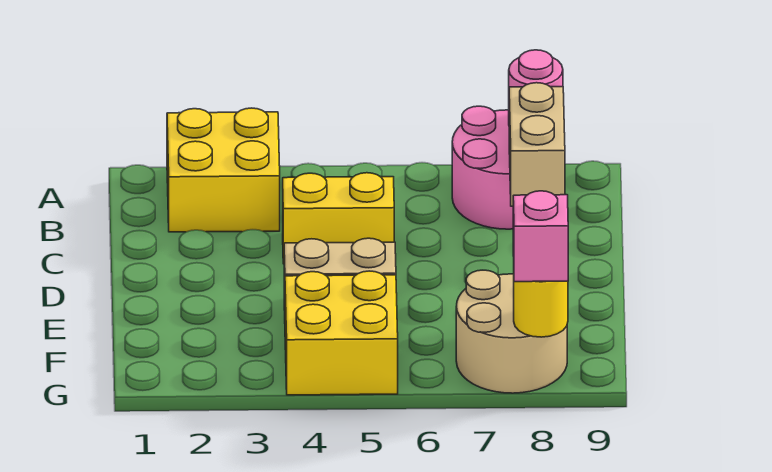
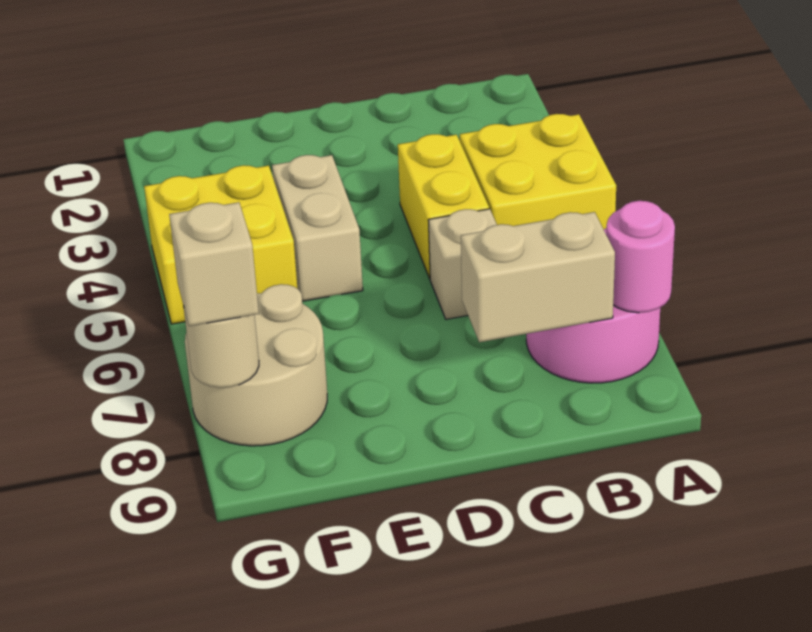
yellow brick A2:B3 level 1 -> yellow brick A4:B5 level 1
none -> tan brick C6 level 1
yellow round brick G8 level 2 -> tan round brick G8 level 2
pink brick G8 level 3 -> tan brick G8 level 3

